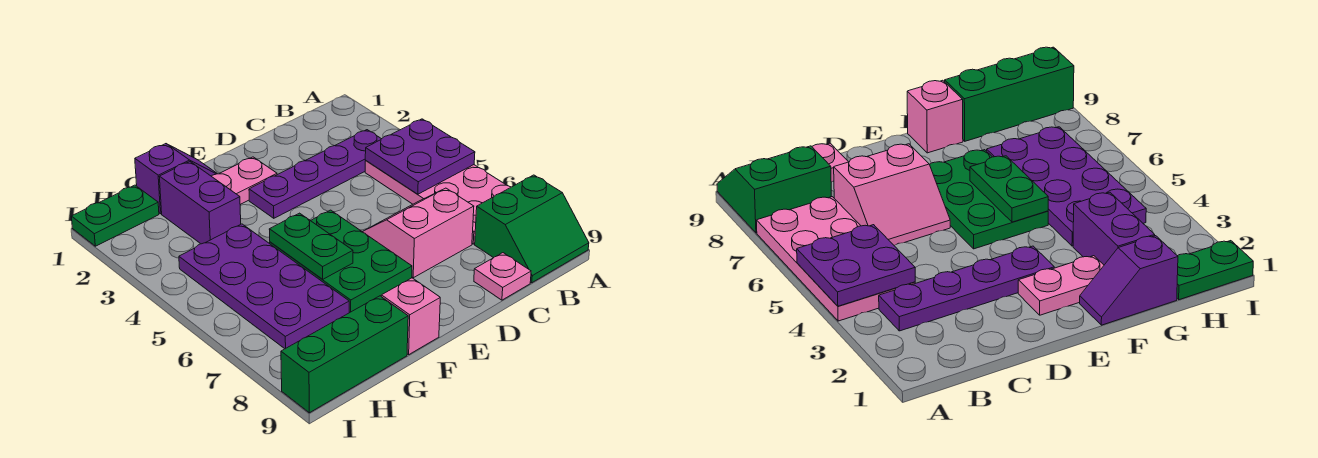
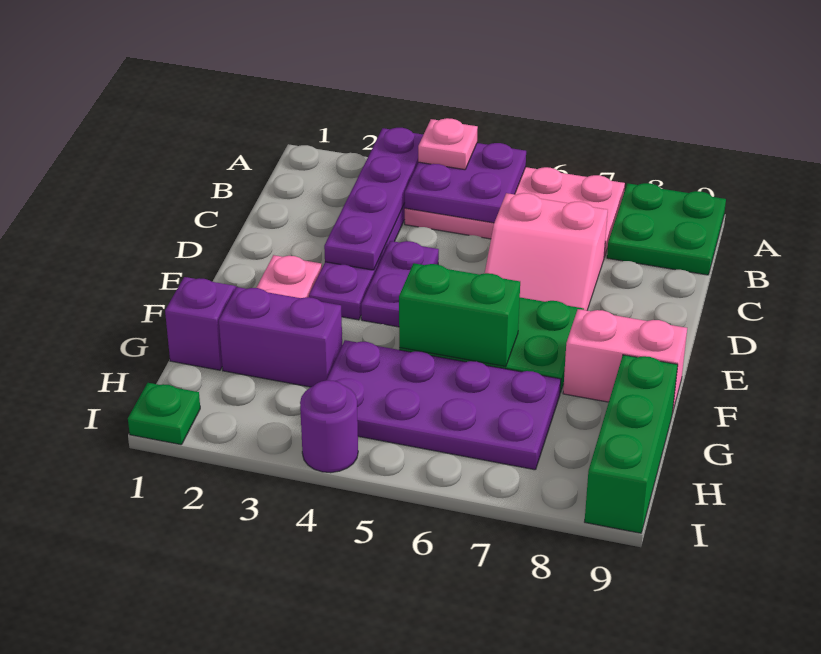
none -> purple plate A3:D3 level 2
green slope A8:B9 level 1 top 8 -> green plate A8:B9 level 1
pink slope C6:D7 level 1 top 7 -> pink slope C6:D7 level 1 top C
pink plate C9 level 1 -> pink plate A4 level 3
none -> purple plate D4:E4 level 1
green plate F5:F6 level 2 -> green brick F5:F6 level 2
pink brick F9 level 1 -> pink brick F8:F9 level 1
green plate H1:I1 level 1 -> green plate I1 level 1
none -> purple round brick I4 level 1

